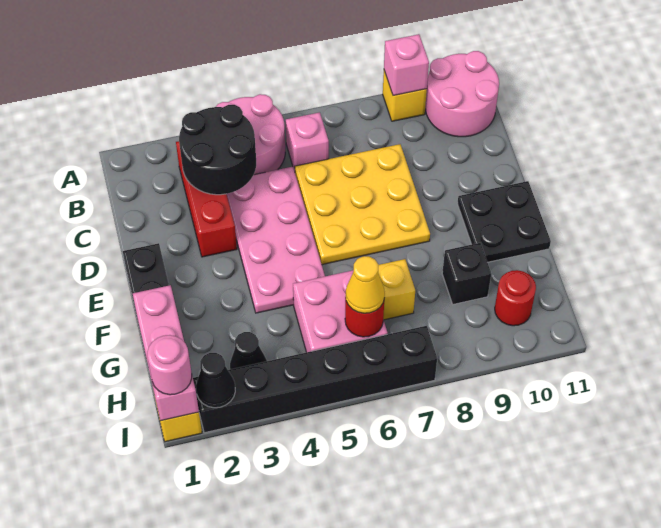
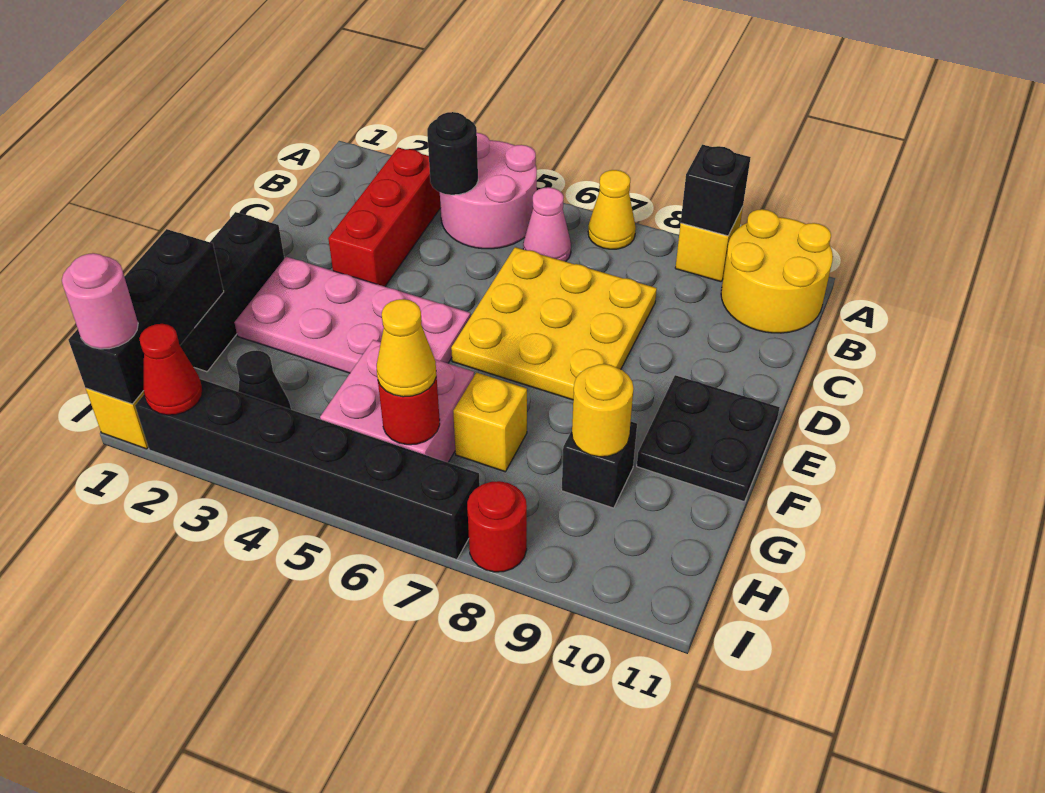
none -> yellow cone A7 level 1
pink brick A9 level 2 -> black brick A9 level 2
pink round brick A10:B11 level 1 -> yellow round brick A10:B11 level 1
black round brick B3:C4 level 2 -> black round brick B4 level 2
pink brick B6 level 1 -> pink cone B6 level 1
pink plate C4:F5 level 1 -> pink plate E2:F5 level 1
pink brick G1:I1 level 2 -> black brick G1:I1 level 2
none -> yellow round brick G9 level 2
red round brick H10 level 1 -> red round brick I8 level 1
black cone I2 level 2 -> red cone I2 level 2

